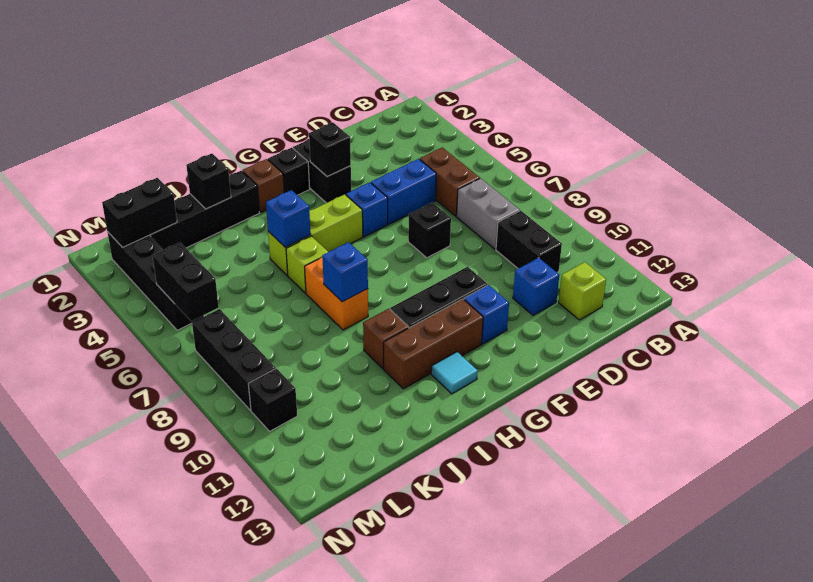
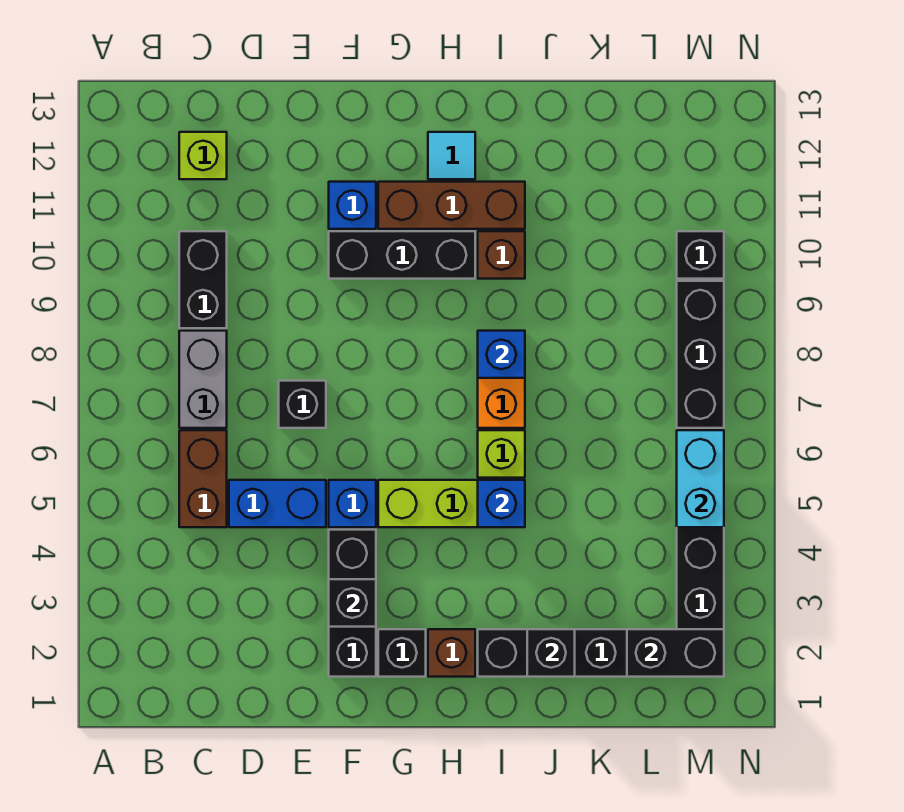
blue brick D11 level 1 -> none
black brick F2:F3 level 1 -> black brick F2:F4 level 1
black brick M5:M6 level 2 -> cyan brick M5:M6 level 2

